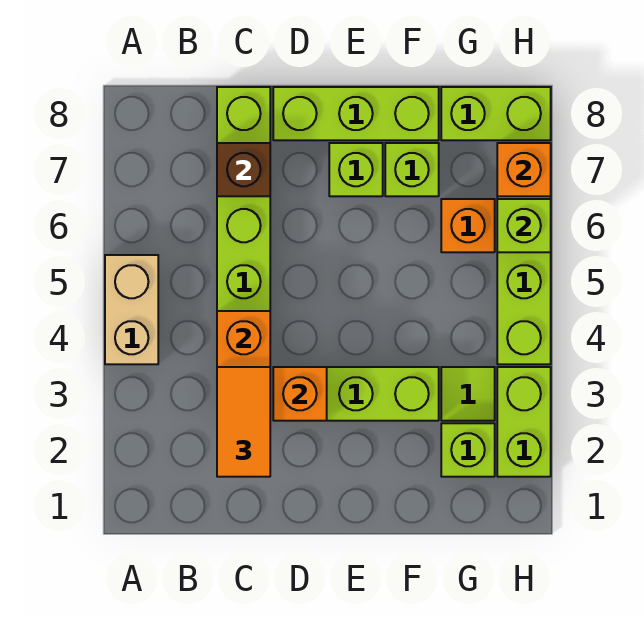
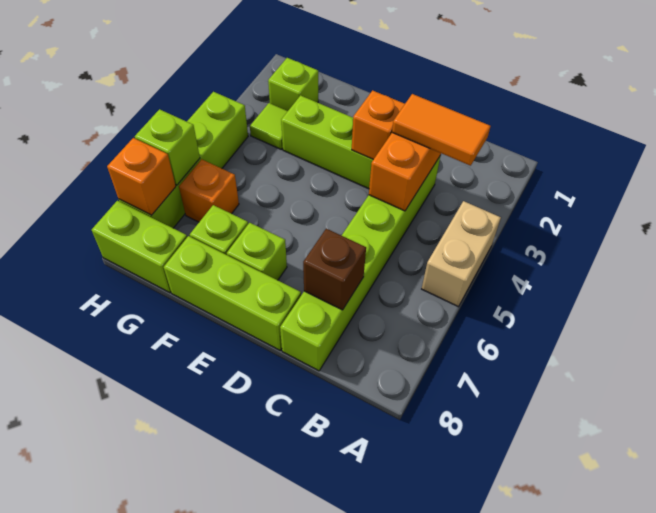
orange tile C2:C3 level 3 -> orange tile B3:C3 level 3
lime brick H2:H3 level 1 -> none

